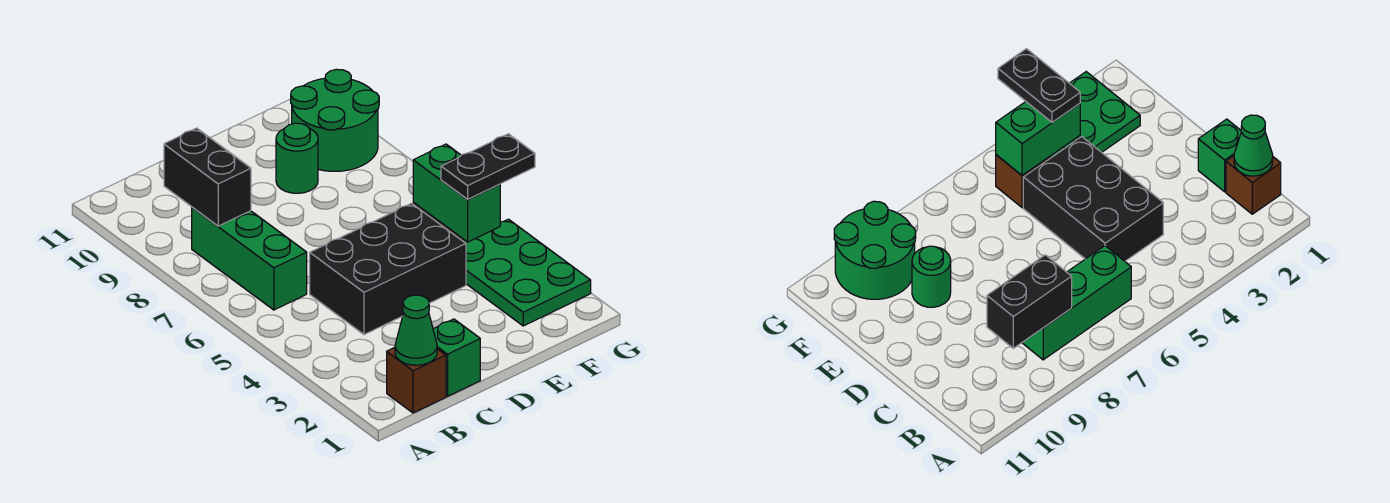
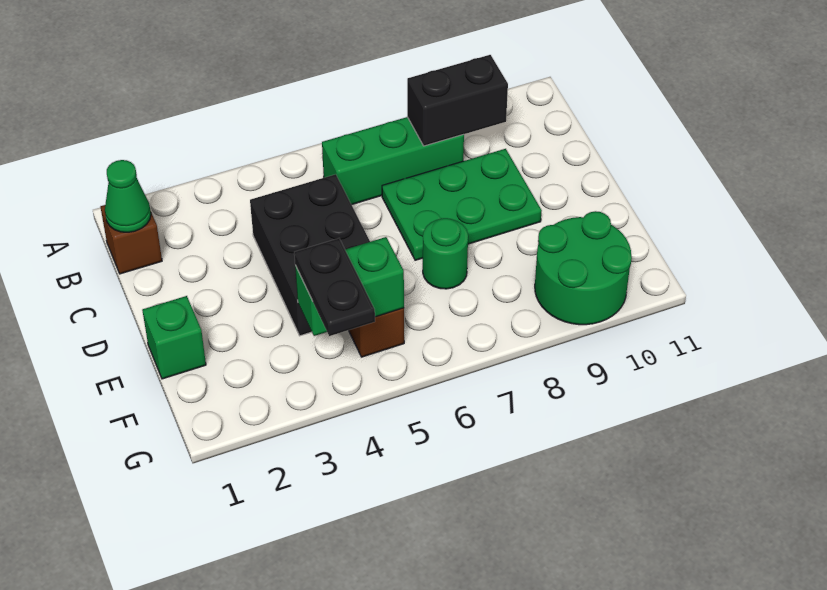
green brick C1 level 1 -> green brick E1 level 1
green round brick E9 level 1 -> green round brick E7 level 1
green plate F2:G4 level 1 -> green plate C7:D9 level 1

